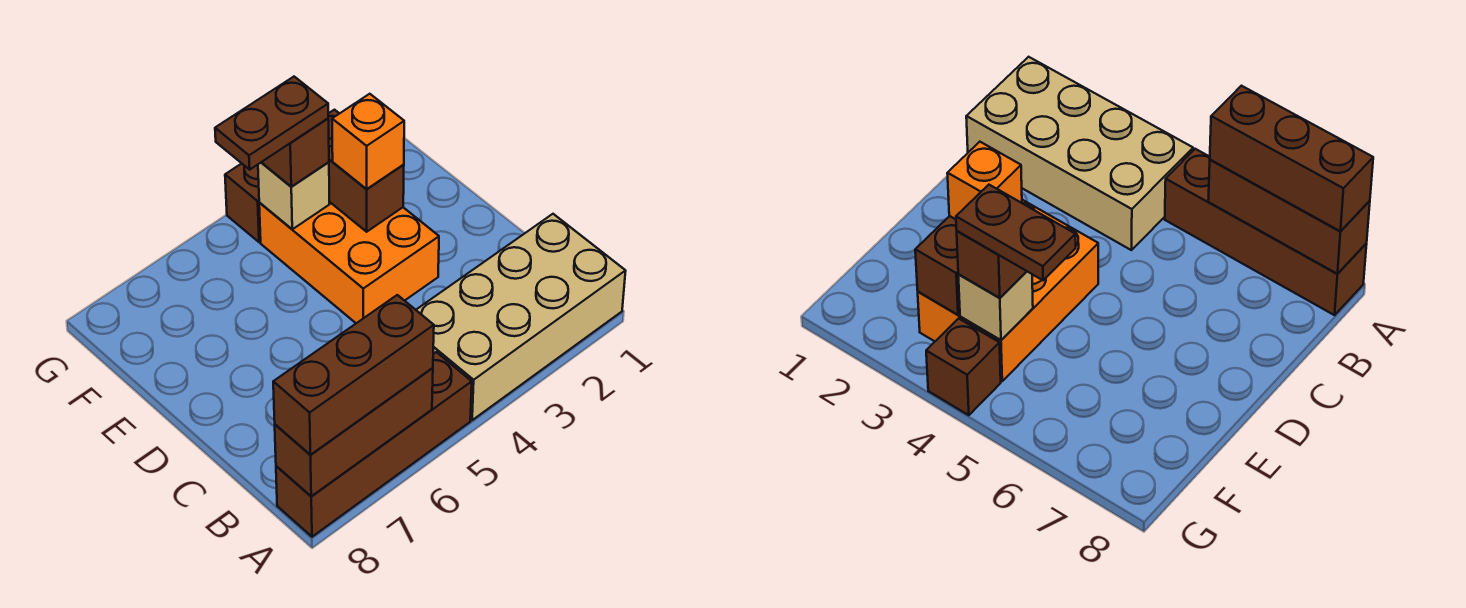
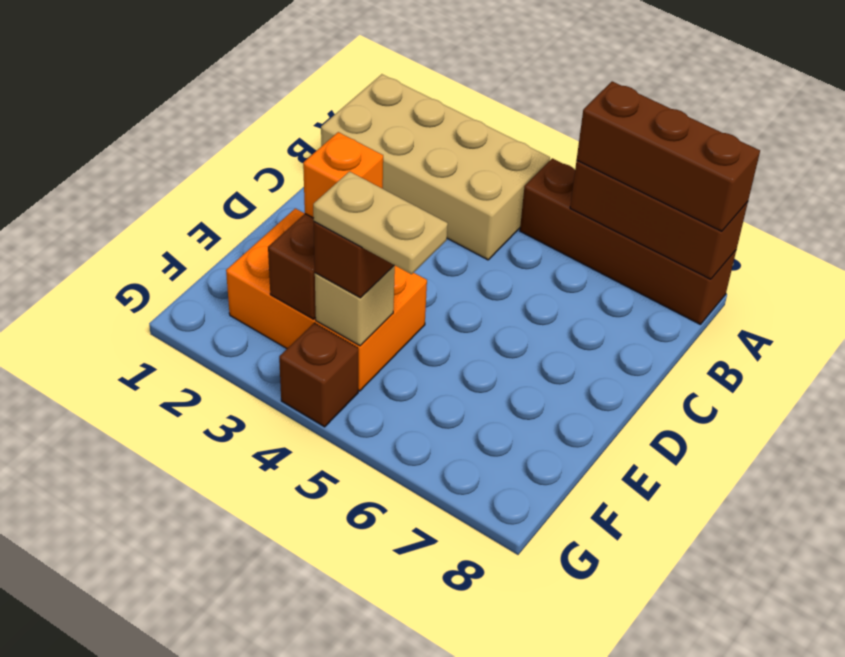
orange brick D3:F4 level 1 -> orange brick E2:F4 level 1
brown plate F4:F5 level 4 -> tan plate F4:F5 level 4

